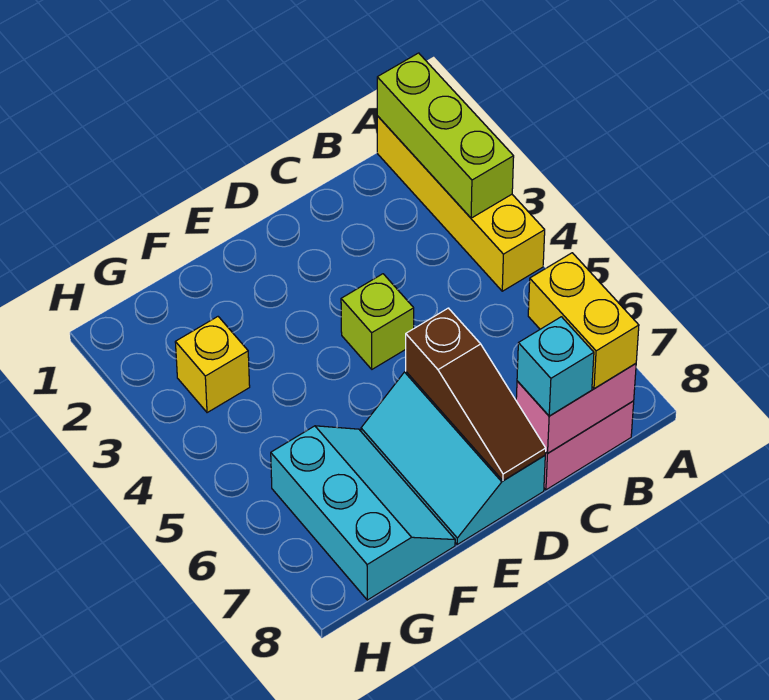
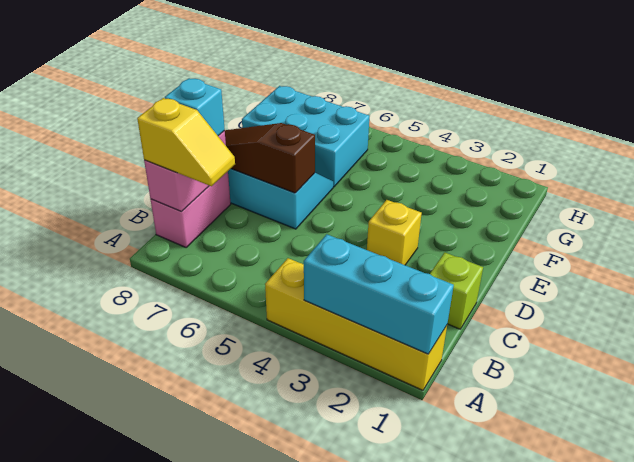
lime brick A1:A3 level 2 -> cyan brick A1:A3 level 2
yellow brick B7:B8 level 3 -> yellow slope B7:B8 level 3 top 8
lime brick D4 level 1 -> lime brick C1 level 1
cyan slope F6:G8 level 1 top G -> cyan brick F6:G8 level 1
yellow brick G3 level 1 -> yellow brick D3 level 1

